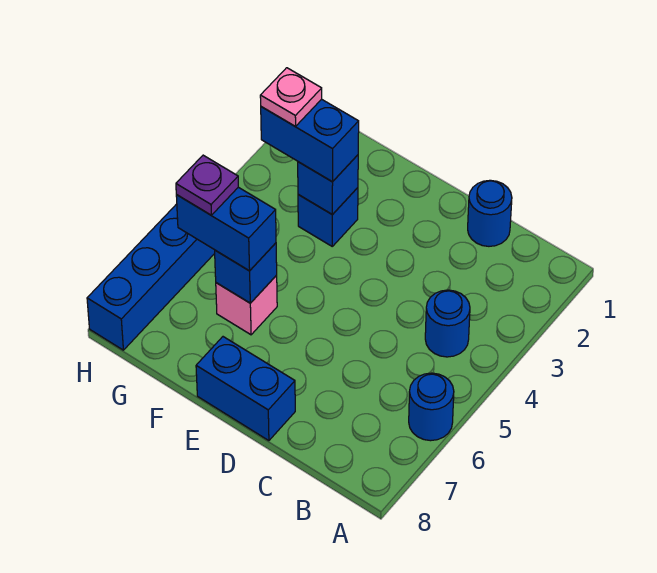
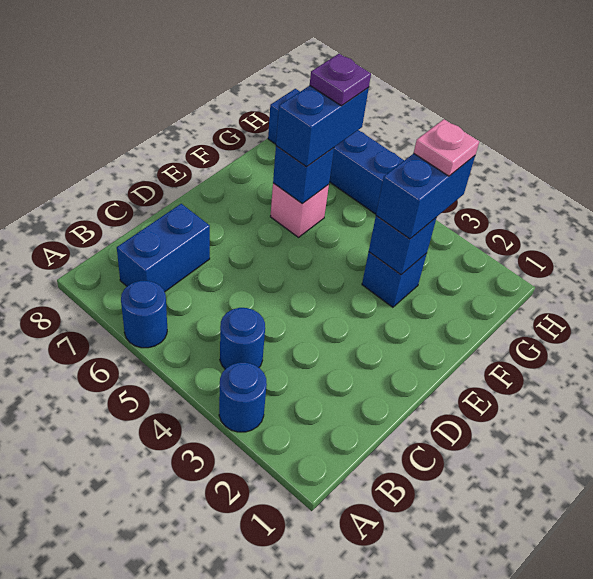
blue round brick C1 level 1 -> blue round brick A3 level 1
blue brick D8:E8 level 1 -> blue brick B7:C7 level 1

